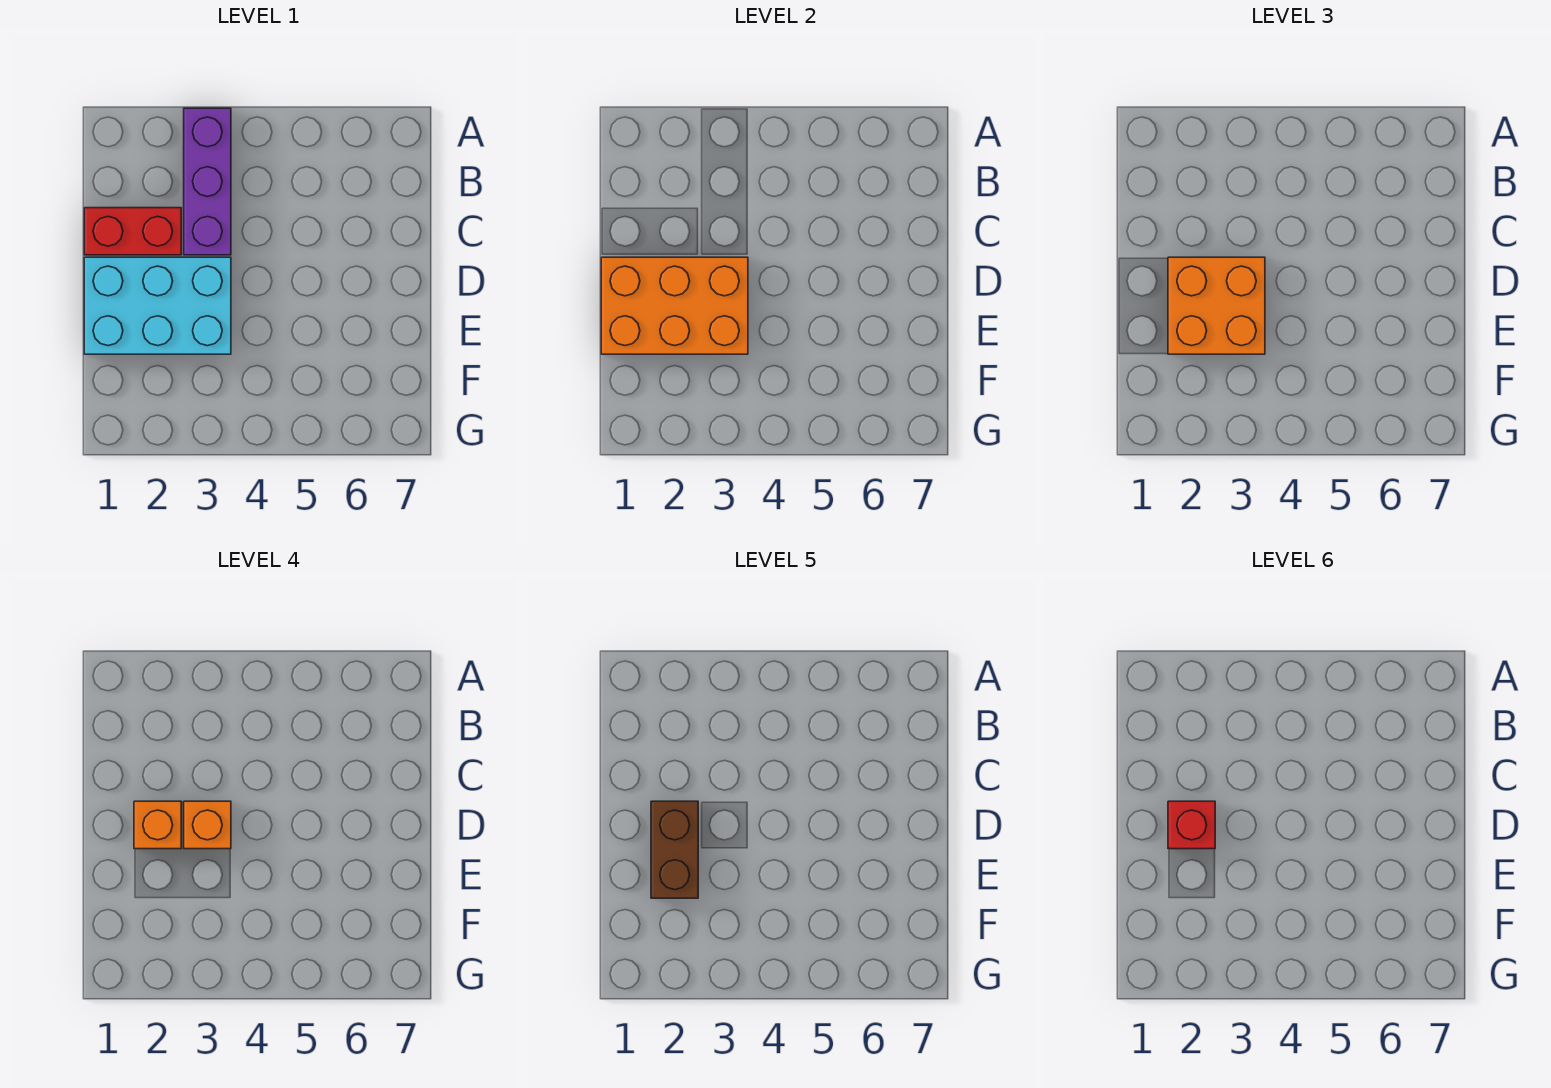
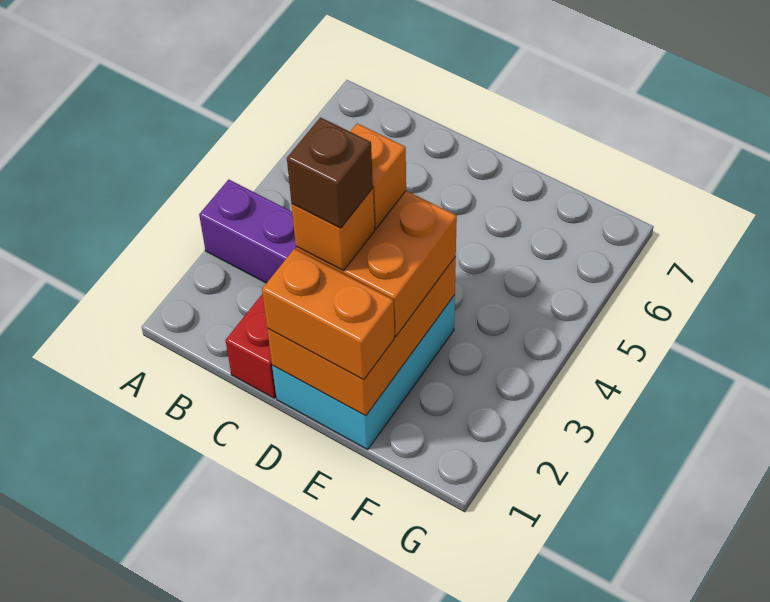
none -> orange brick D1:E1 level 3
brown brick D2:E2 level 5 -> brown brick D2 level 5
red brick D2 level 6 -> none

